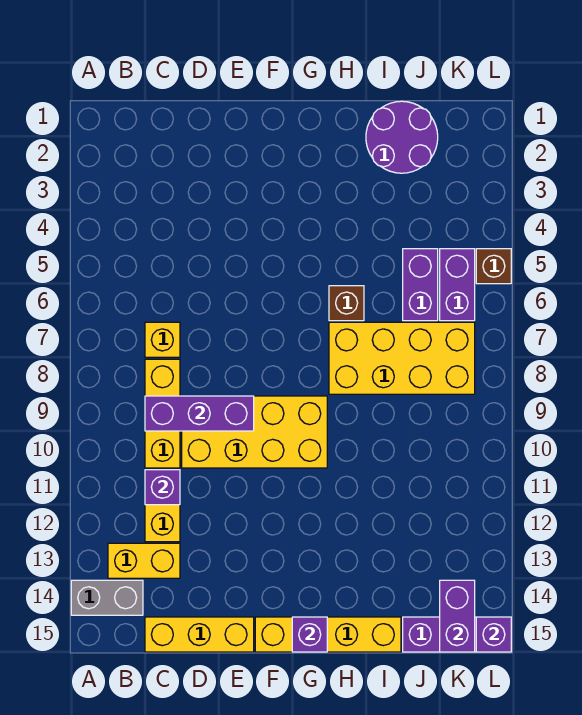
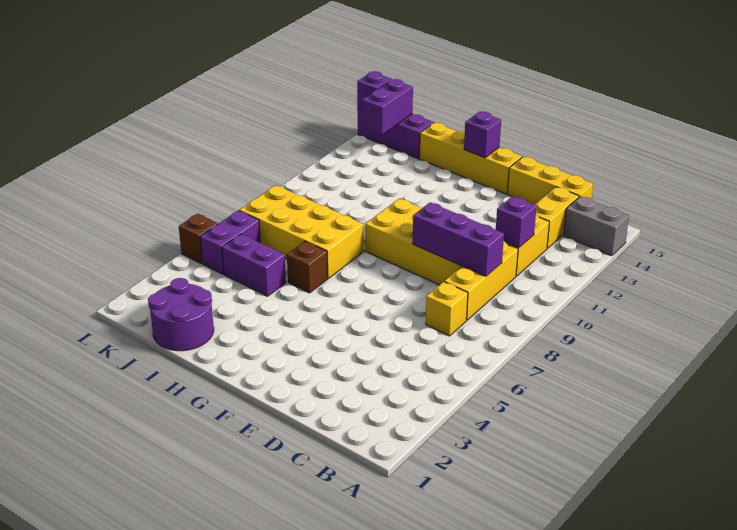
yellow brick B13:C13 level 1 -> yellow brick C13:C14 level 1
purple brick J5:J6 level 1 -> purple brick I5:J5 level 1

